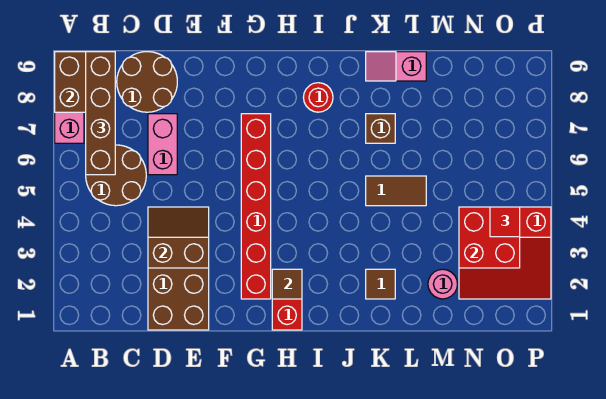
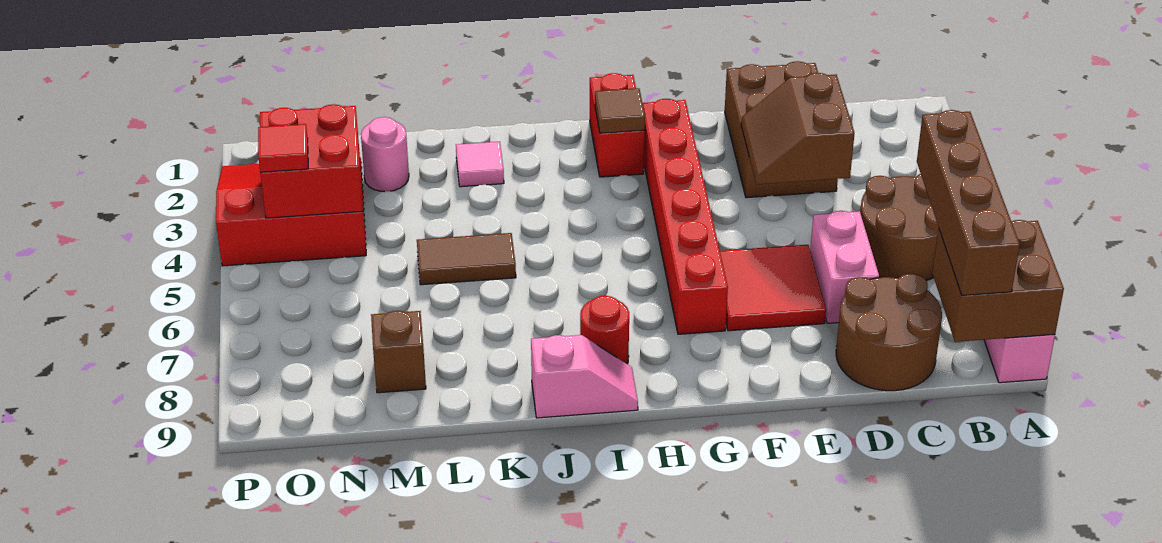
brown slope D3:E4 level 2 top 3 -> brown slope D3:E4 level 2 top D
none -> red tile E6:F7 level 1
brown tile K2 level 1 -> pink tile K2 level 1
brown brick K7 level 1 -> brown brick M8 level 1
pink slope K9:L9 level 1 top L -> pink slope I9:J9 level 1 top J

